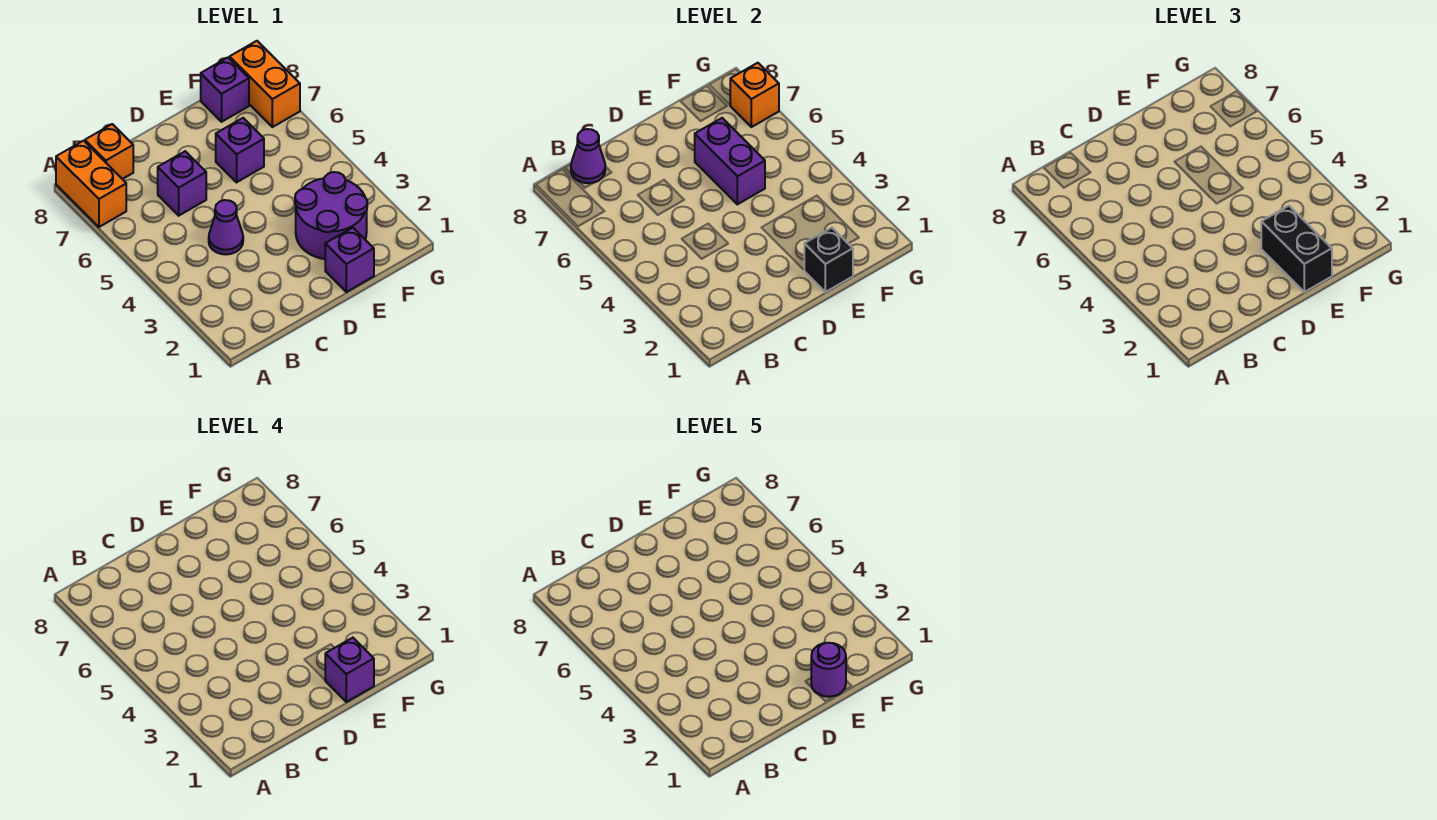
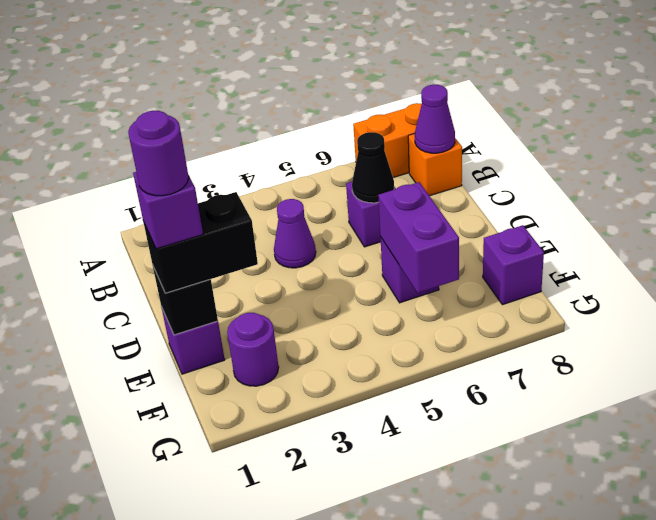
none -> black cone C6 level 2
purple round brick E2:F3 level 1 -> purple round brick F2 level 1
purple brick E5:E6 level 2 -> purple brick E6:F6 level 2
orange brick G7:G8 level 1 -> none
orange brick G7 level 2 -> none

